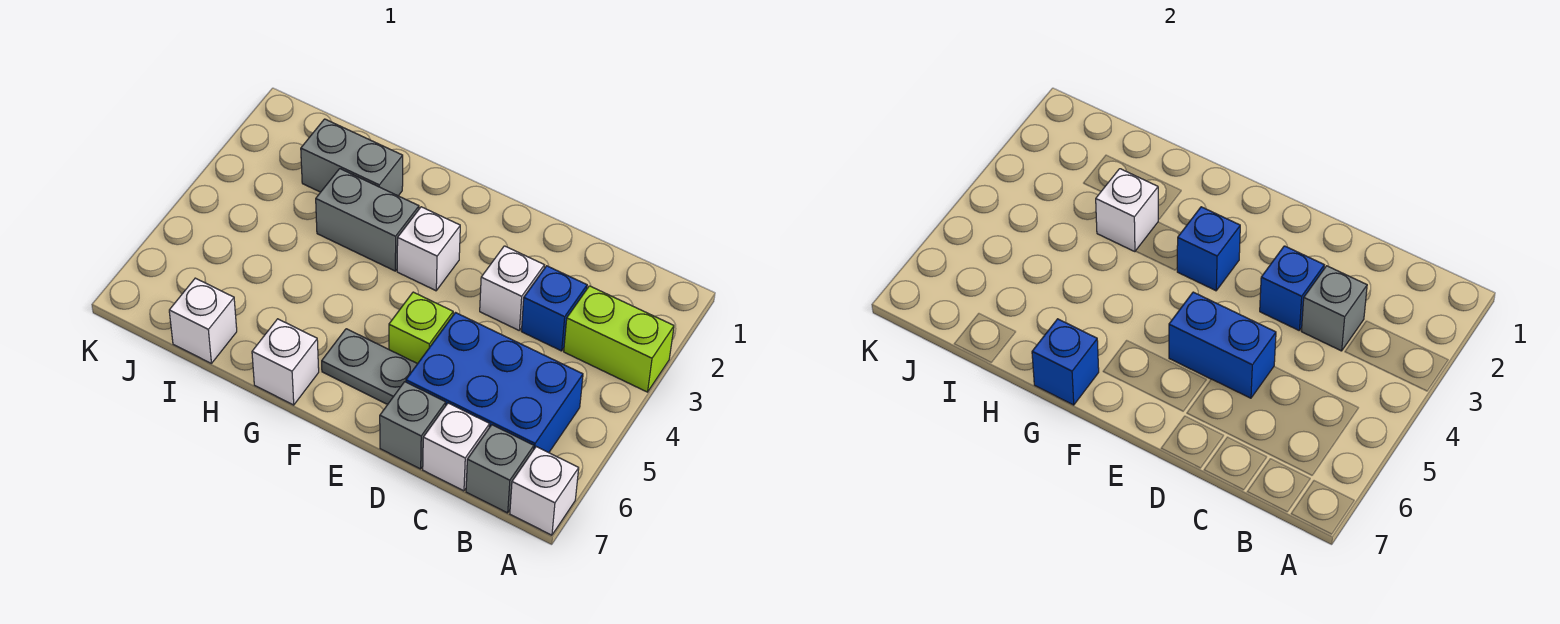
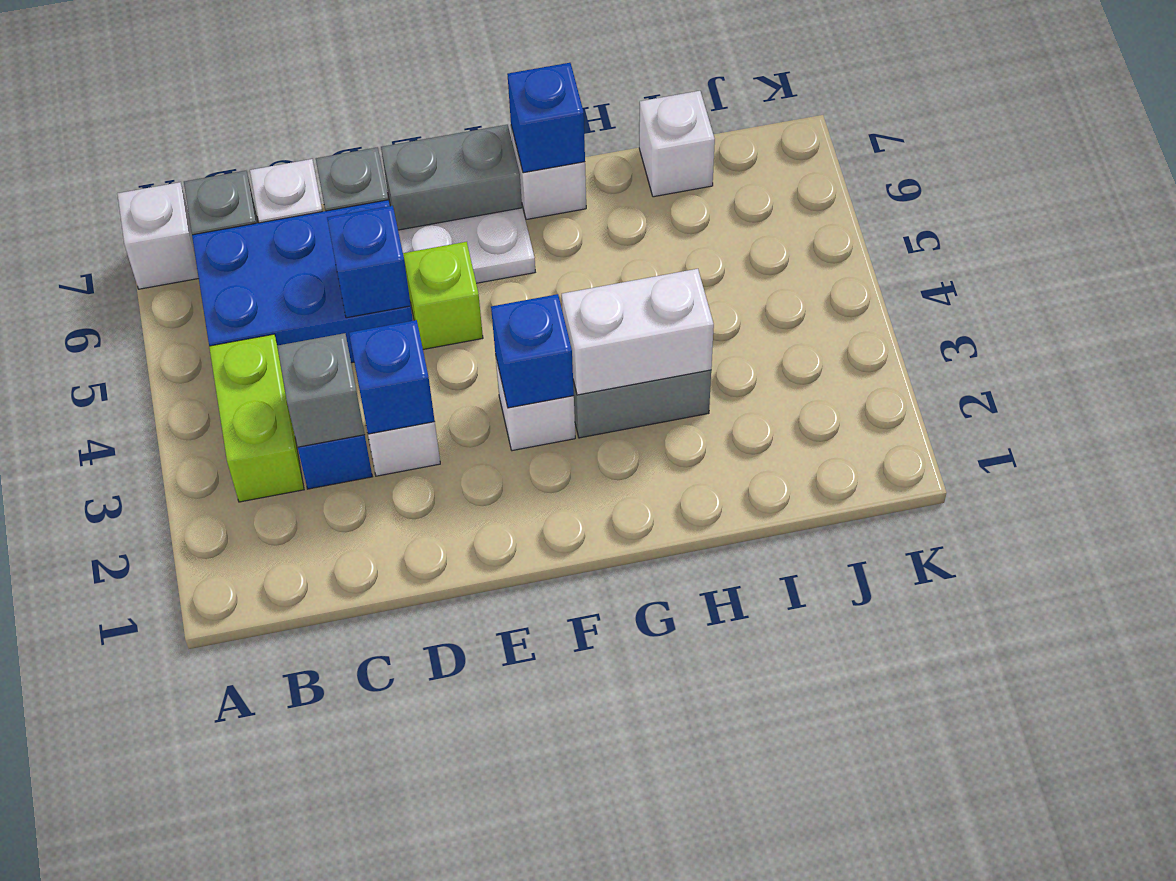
lime brick A3:B3 level 1 -> lime brick B3:B4 level 1
blue brick D5:E5 level 2 -> blue brick D5 level 2
grey plate E6:F6 level 1 -> white plate E6:F6 level 1
grey brick H2:I2 level 1 -> grey brick E7:F7 level 1
white brick H3 level 2 -> white brick G3:H3 level 2

